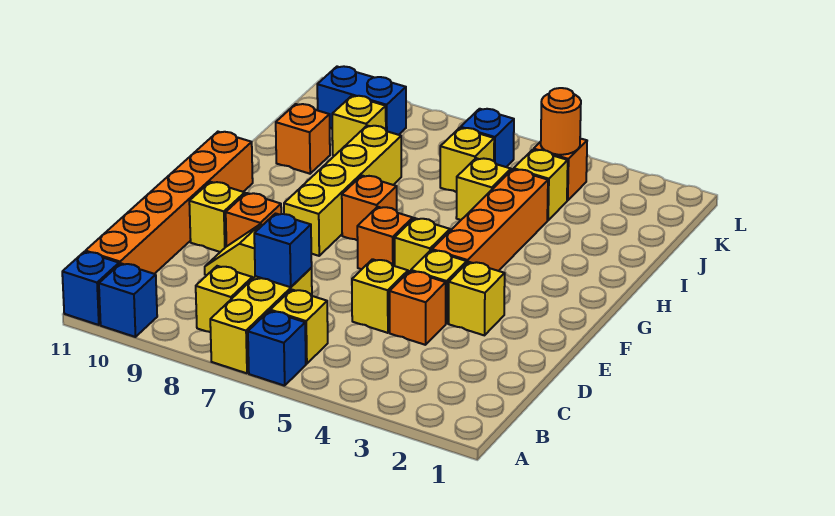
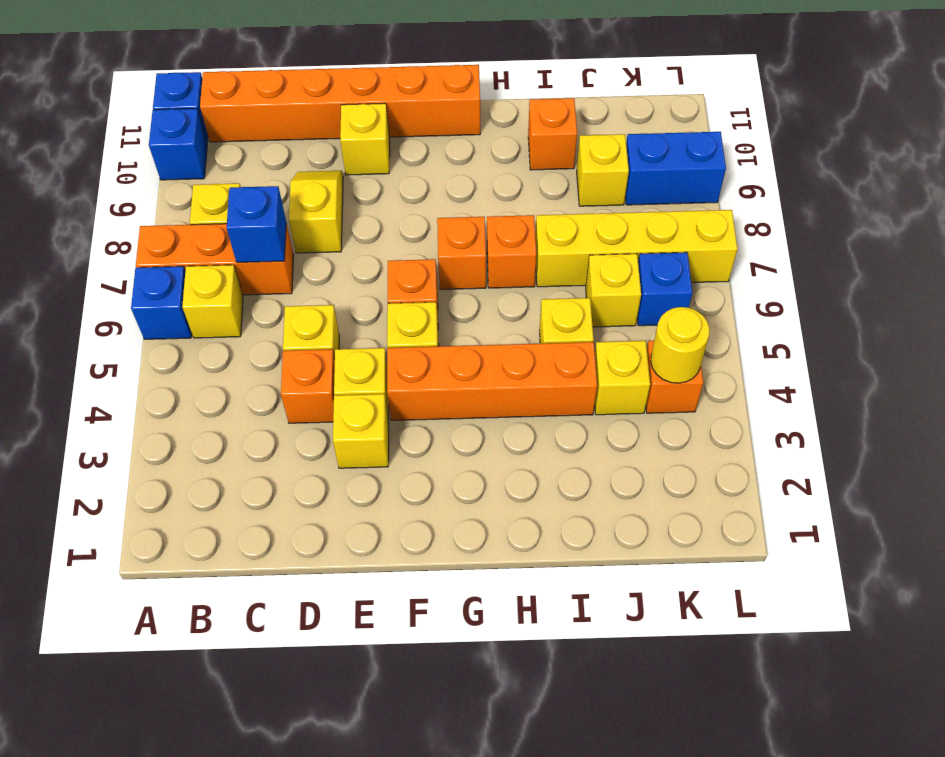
yellow brick A7:C7 level 1 -> orange brick A7:C7 level 1
orange brick E9 level 1 -> orange brick H7 level 1
yellow brick F8:I8 level 1 -> yellow brick I7:L7 level 1
orange round brick K4 level 2 -> yellow round brick K4 level 2
blue brick K9:K10 level 1 -> blue brick K9:L9 level 1

